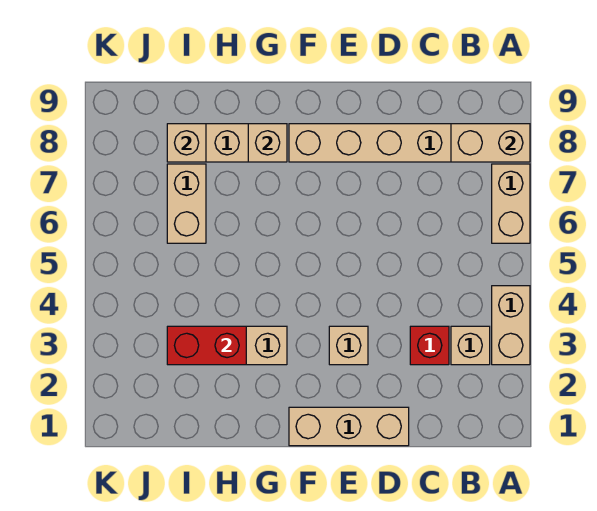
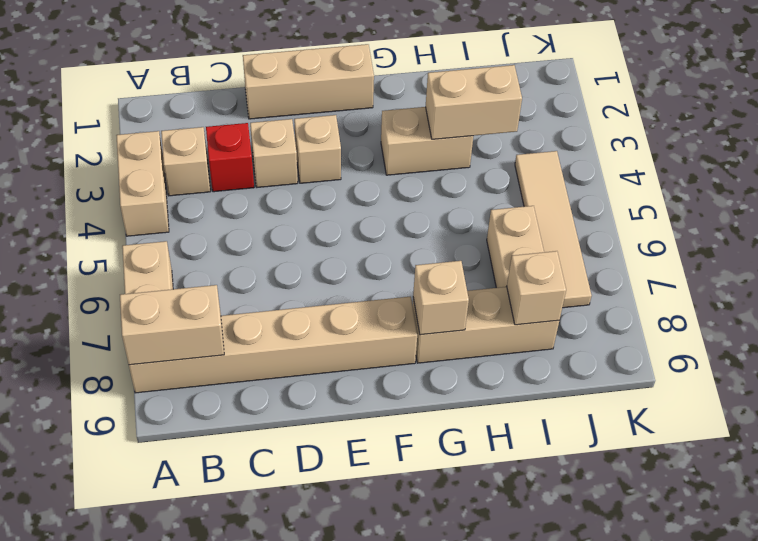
none -> tan brick D3 level 1
red brick H3:I3 level 2 -> tan brick H3:I3 level 2
none -> tan tile J4:J7 level 1

